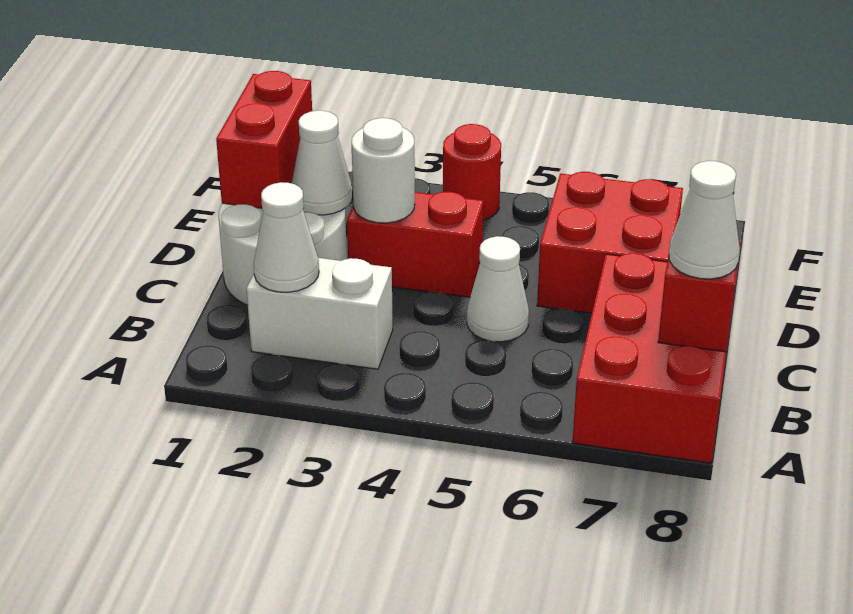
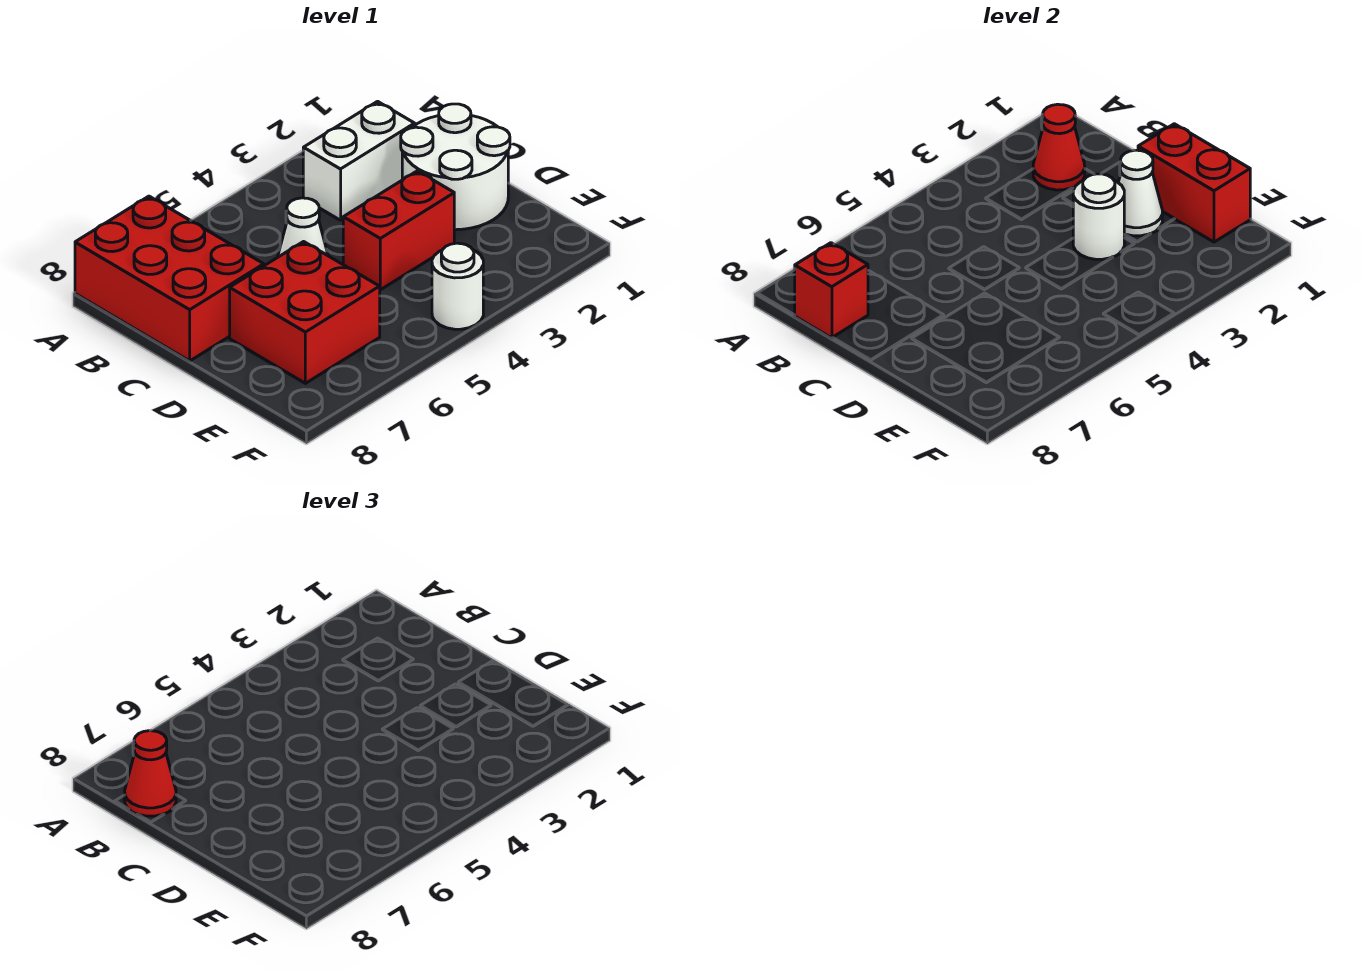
white cone B2 level 2 -> red cone B2 level 2
white cone B8 level 3 -> red cone B8 level 3
red round brick F4 level 1 -> white round brick F4 level 1

